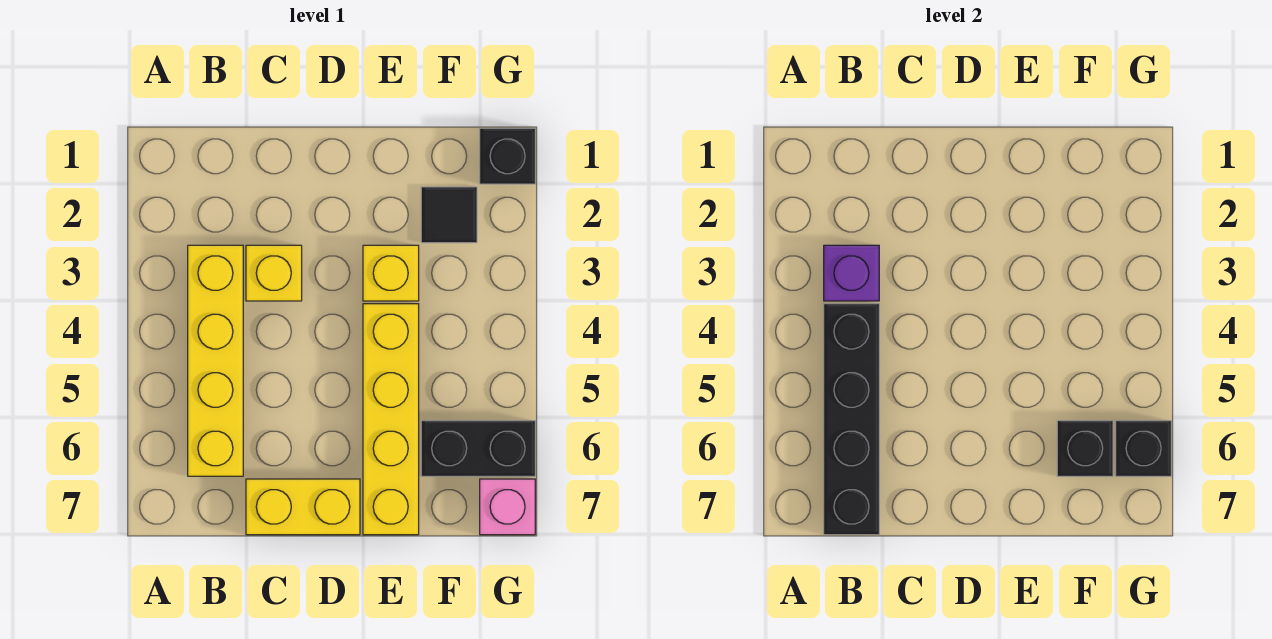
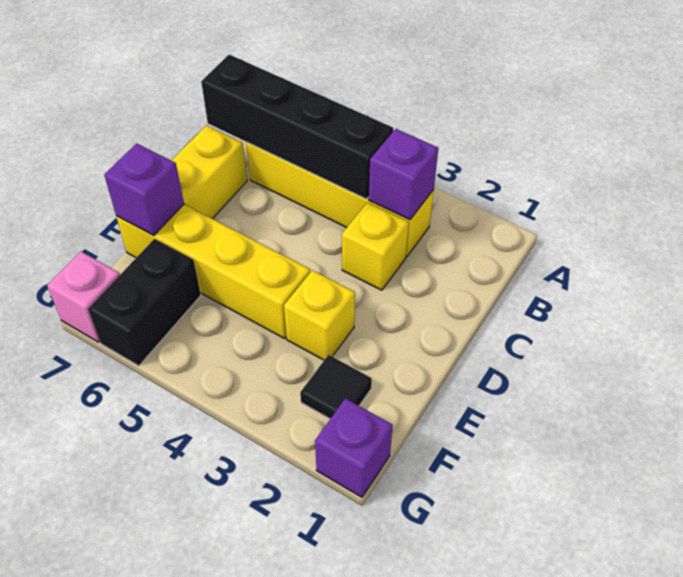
none -> purple brick E7 level 2
black brick F6 level 2 -> none
black brick G1 level 1 -> purple brick G1 level 1
black brick G6 level 2 -> none

